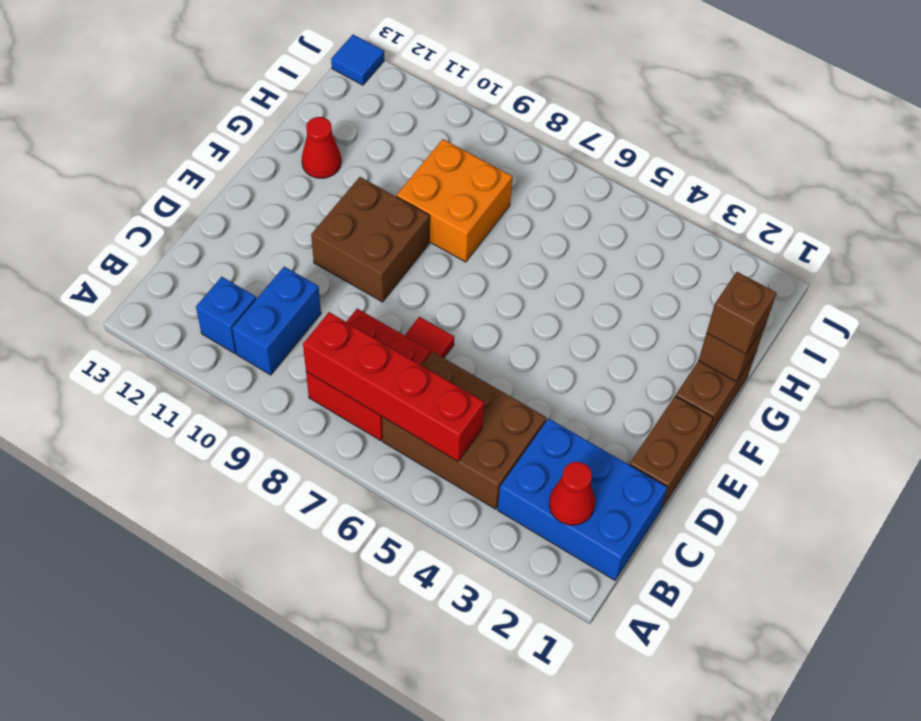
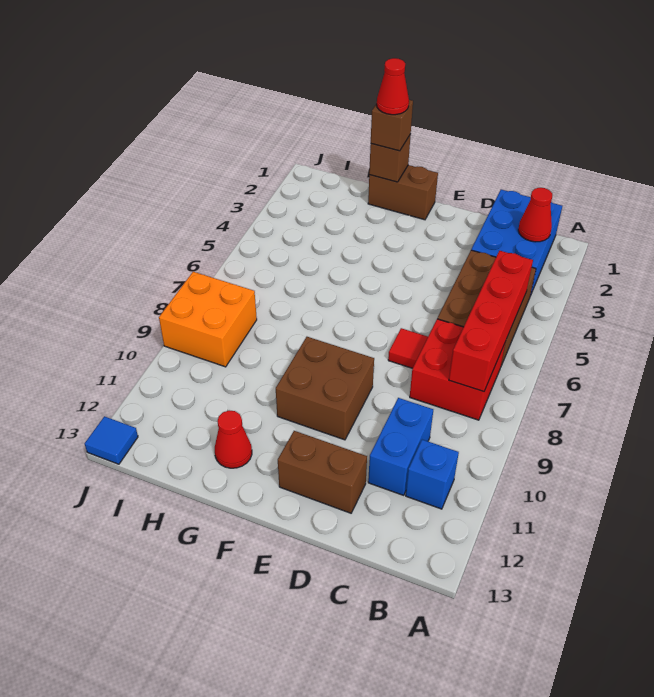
blue brick B10:C10 level 1 -> blue brick C10:C11 level 1
brown brick D1:E1 level 1 -> brown brick D12:E12 level 1
none -> red cone G1 level 4
orange brick G8:H9 level 1 -> orange brick I8:J9 level 1

